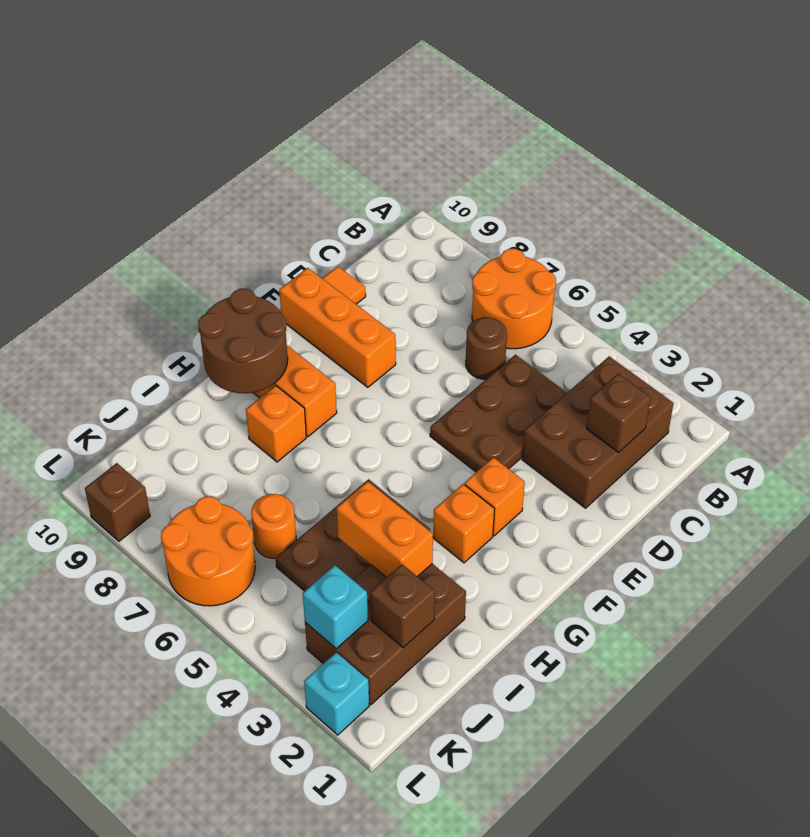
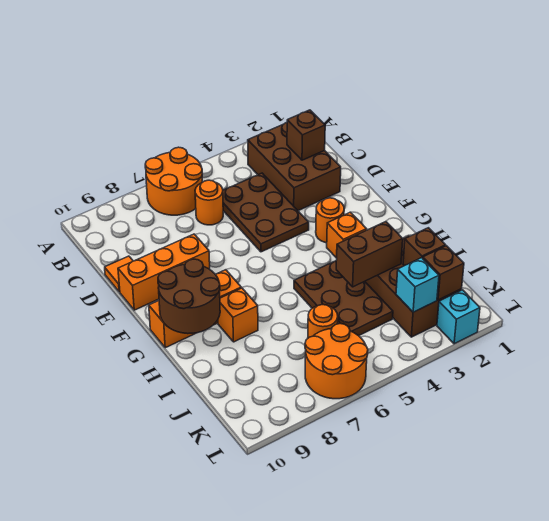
brown round brick C6 level 1 -> orange round brick C6 level 1
orange brick F3 level 1 -> orange round brick F3 level 1
orange brick I3:I4 level 2 -> brown brick I3:I4 level 2
brown brick L9 level 1 -> brown brick K2 level 2

